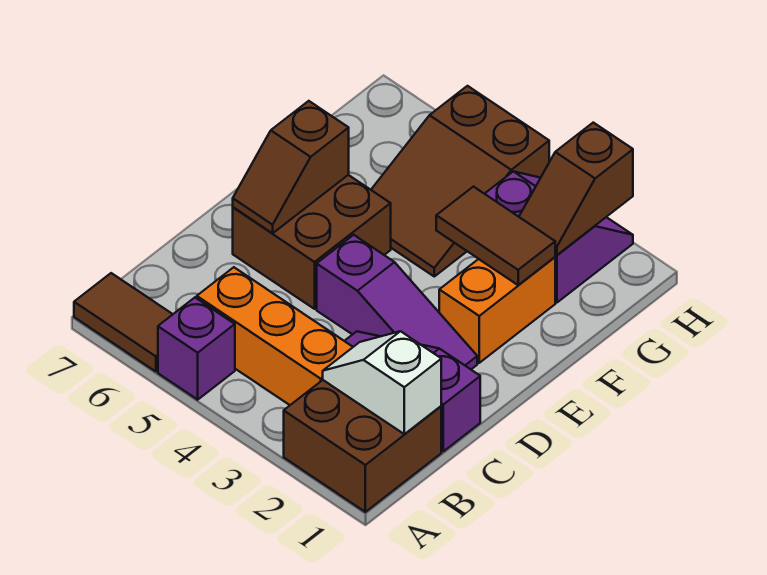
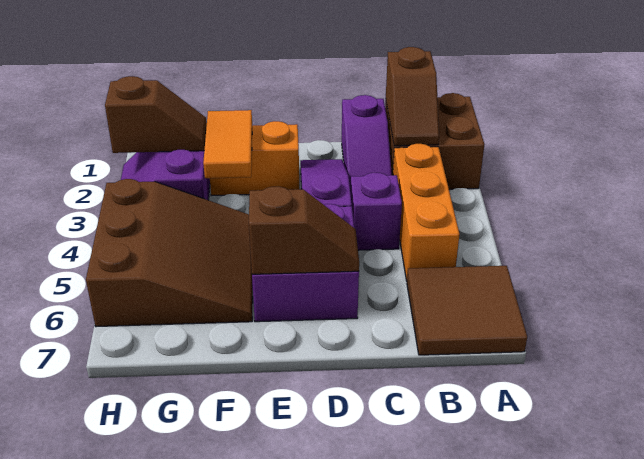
purple brick A5 level 1 -> purple brick C4 level 1
brown tile A6:A7 level 1 -> brown tile A6:B7 level 1
white slope B1:B2 level 2 top 1 -> brown slope B1:B2 level 2 top 1
brown brick D5:E6 level 1 -> purple brick D5:E6 level 1
brown tile F2:F3 level 2 -> orange tile F2:F3 level 2
brown slope F4:H5 level 1 top H -> brown slope F4:H6 level 1 top H

